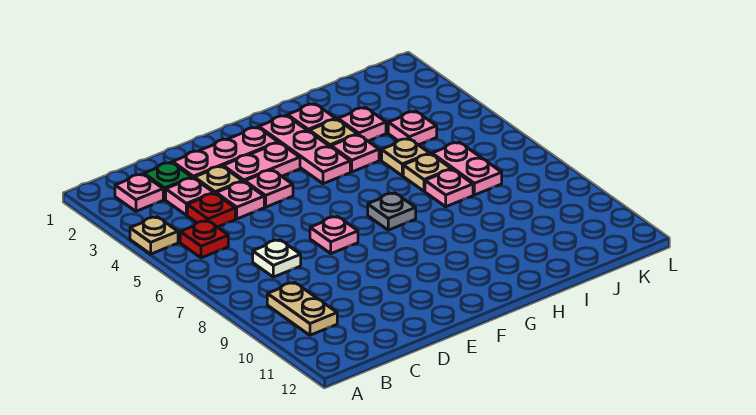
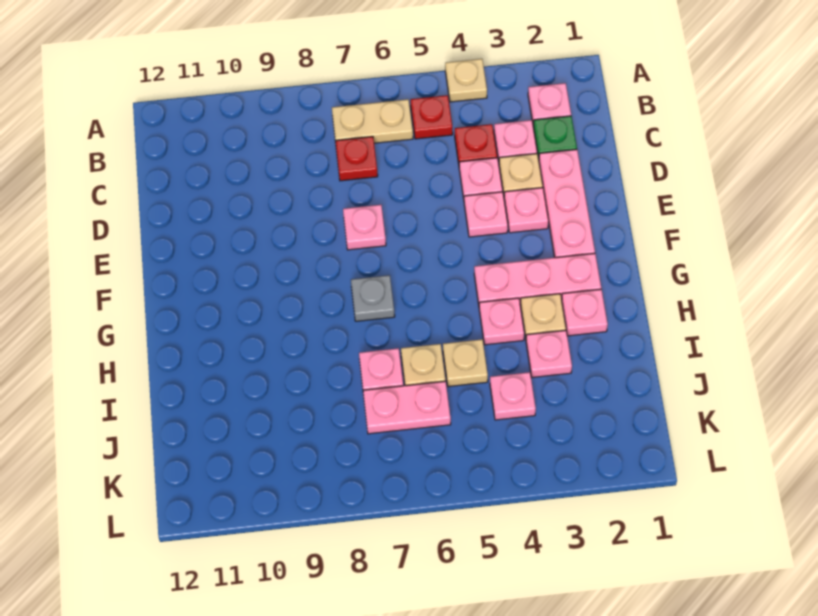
tan plate B9:B10 level 1 -> tan plate B6:B7 level 1
white plate C7 level 1 -> red plate C7 level 1
pink plate E3:F3 level 1 -> pink plate E3 level 1

